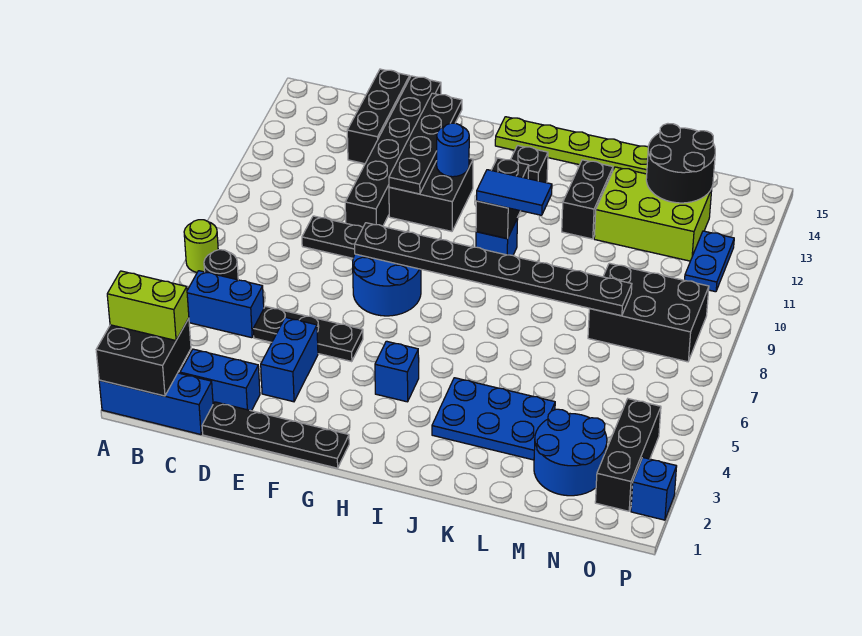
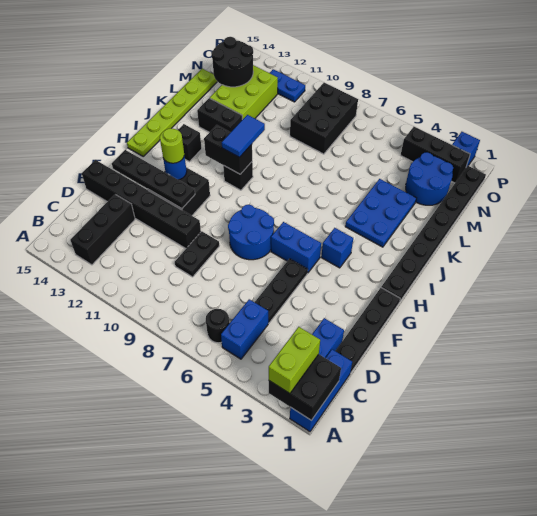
lime round brick A7 level 1 -> lime round brick G12 level 3
black brick D13:D15 level 1 -> black brick B13:D13 level 1
blue brick E3:E4 level 1 -> blue brick G5:G6 level 1
black plate F8:M8 level 2 -> black plate H1:O1 level 1
blue brick I10 level 1 -> black brick I10 level 1

